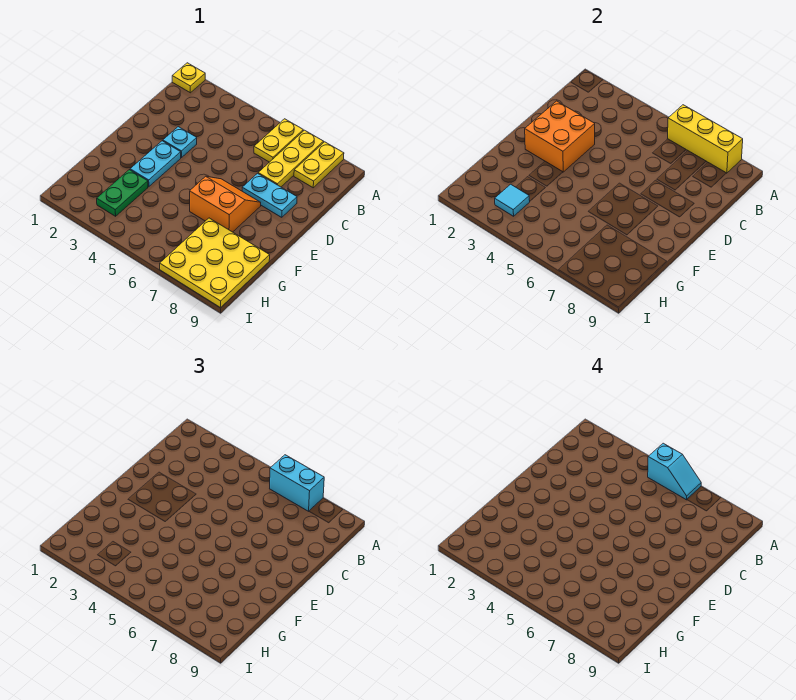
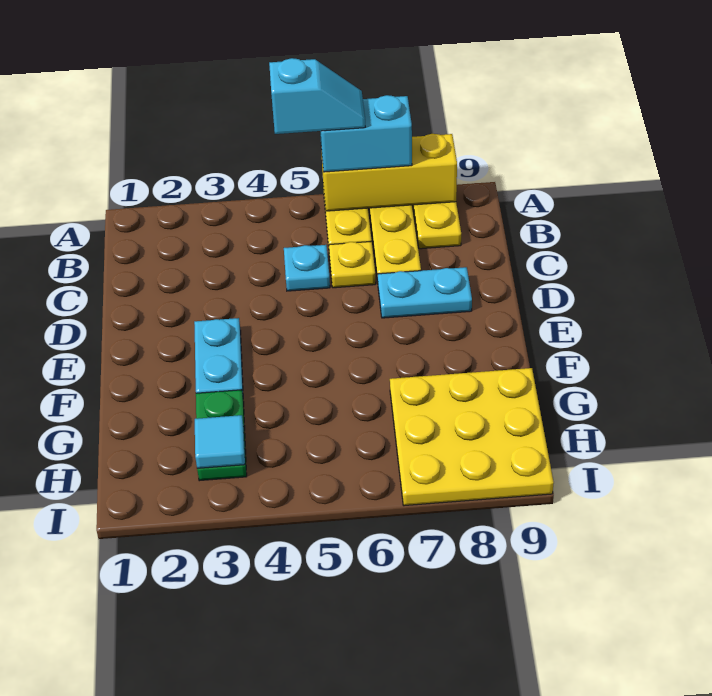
yellow plate A1 level 1 -> yellow plate C6 level 1
orange brick D2:E3 level 2 -> none
cyan plate D3 level 1 -> cyan plate C5 level 1
orange slope E6:F7 level 1 top F -> none

